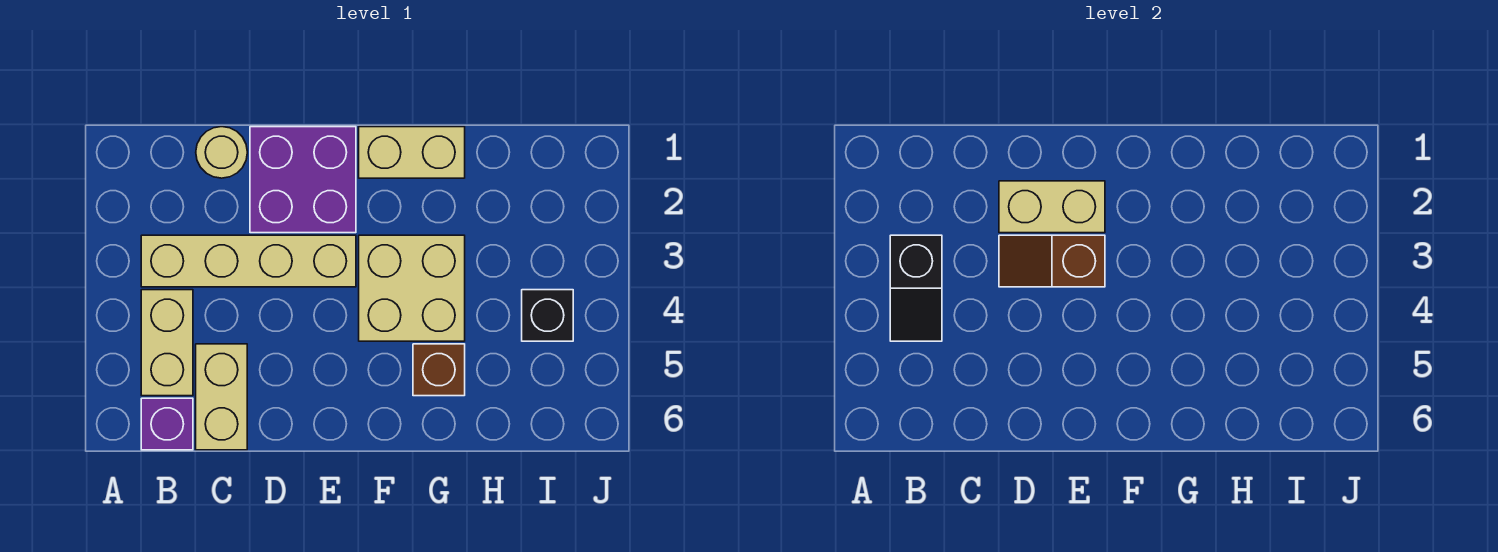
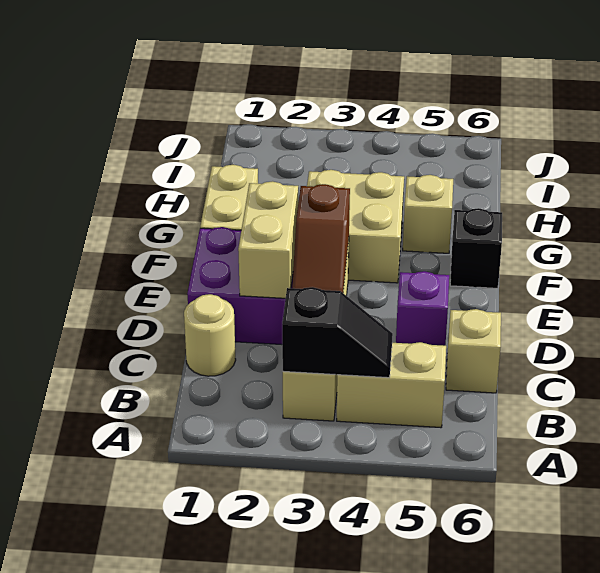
purple brick B6 level 1 -> purple brick D5 level 1
tan brick C5:C6 level 1 -> tan brick C6 level 1
brown brick G5 level 1 -> tan brick G5 level 1
black brick I4 level 1 -> black brick F6 level 1

